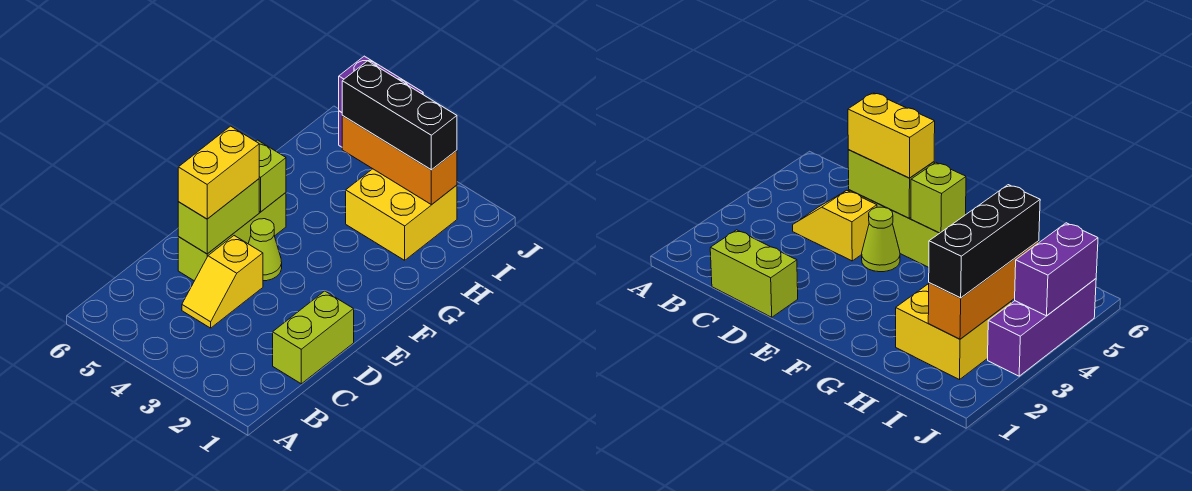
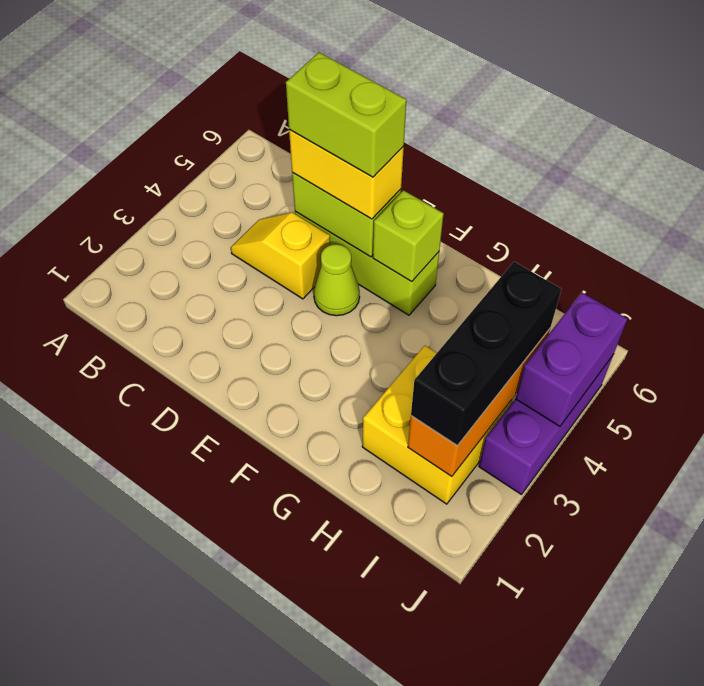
lime brick C1:D1 level 1 -> lime brick D5:E5 level 4

